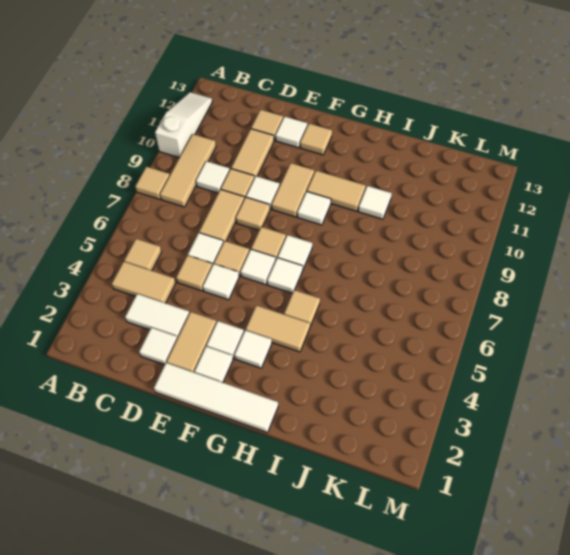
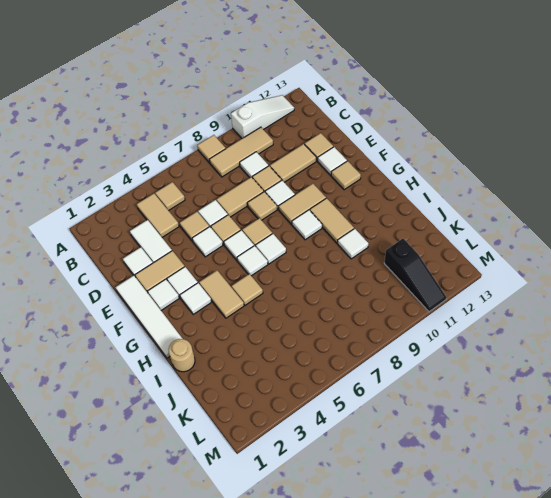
none -> tan round brick I1 level 1
none -> black slope K11:M11 level 1 top K

